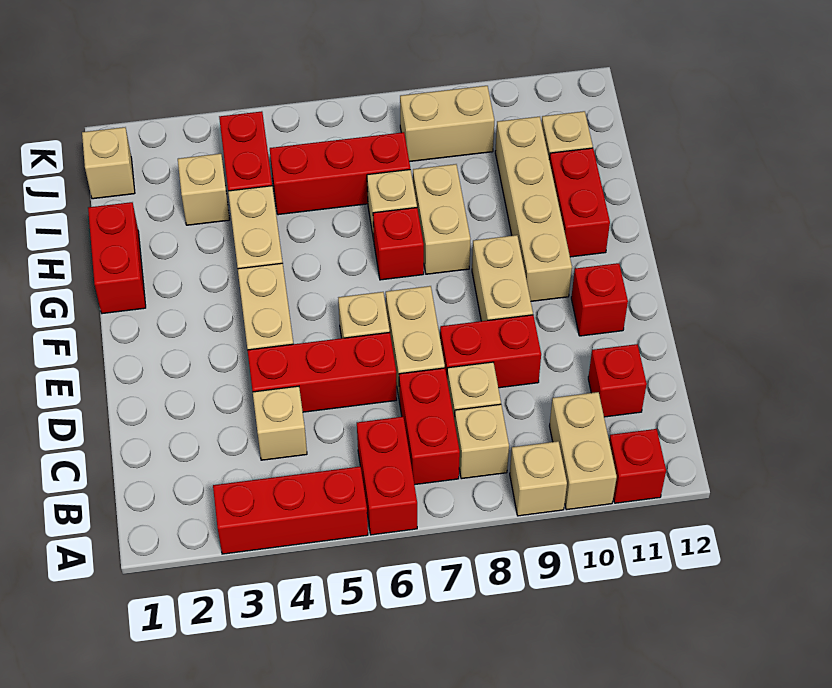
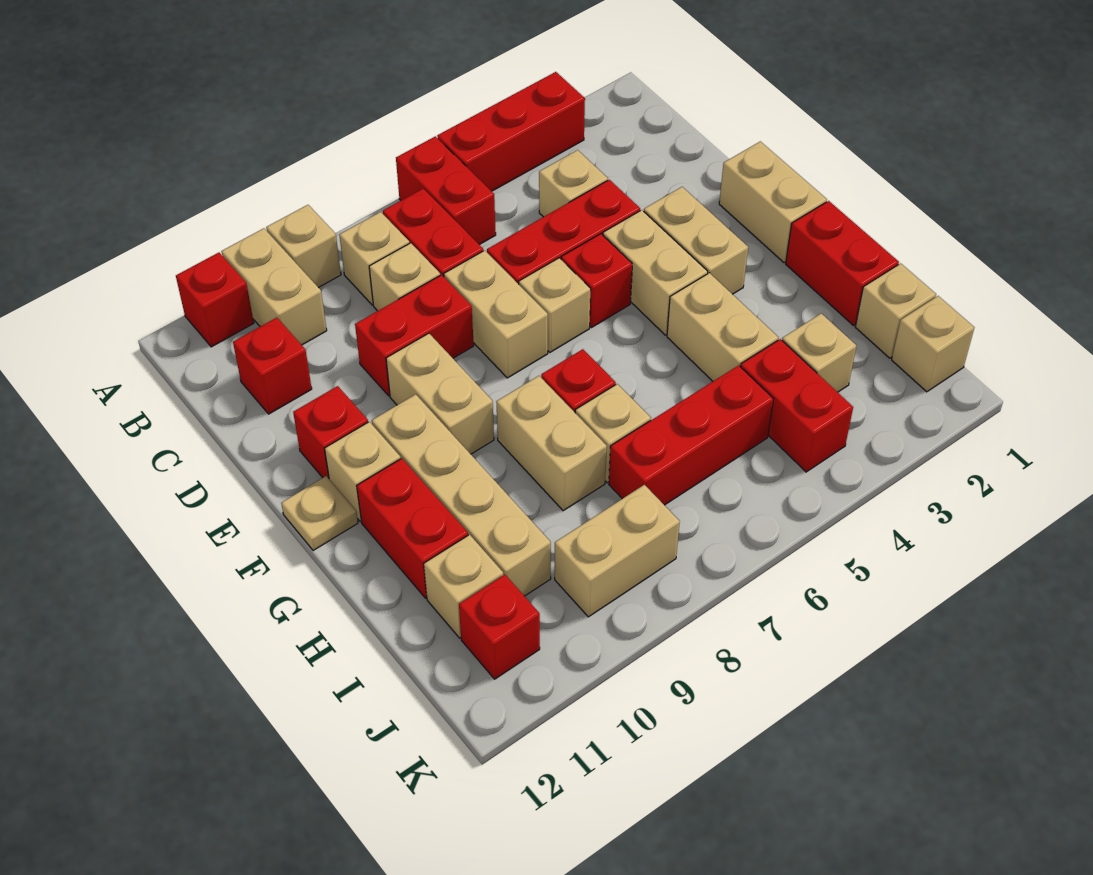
none -> tan brick E1:F1 level 1
none -> tan brick E3:F3 level 1
none -> red brick E5 level 1
none -> tan brick F11 level 1
none -> tan plate F12 level 1
none -> tan brick I1 level 1
none -> red brick J11 level 1

